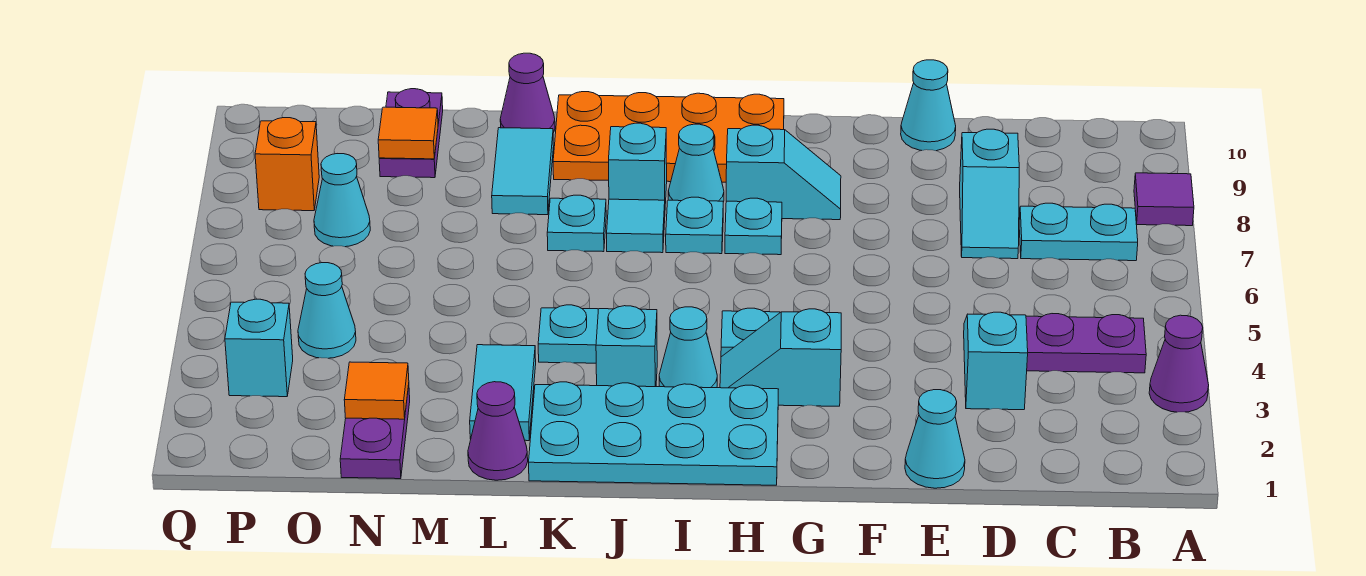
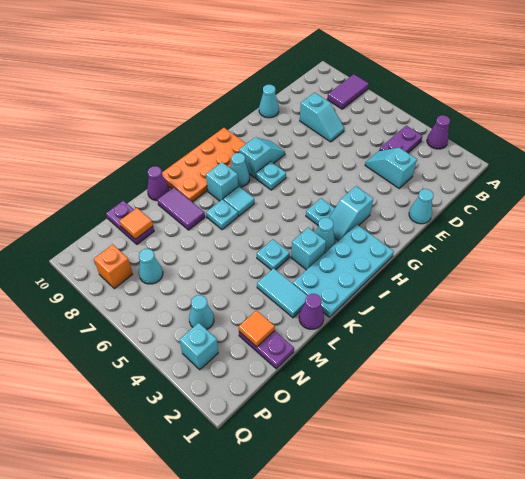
purple tile A8 level 1 -> purple tile A8:B8 level 1
cyan plate B7:C7 level 1 -> none
cyan plate I7 level 1 -> none
cyan tile L8:L9 level 1 -> purple tile L8:L9 level 1

